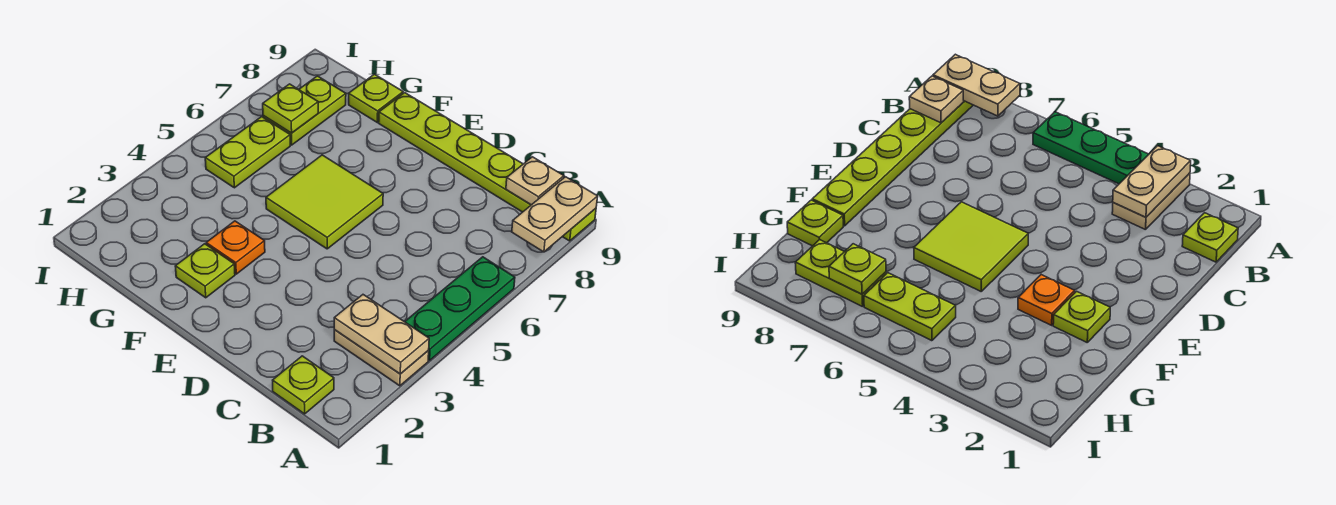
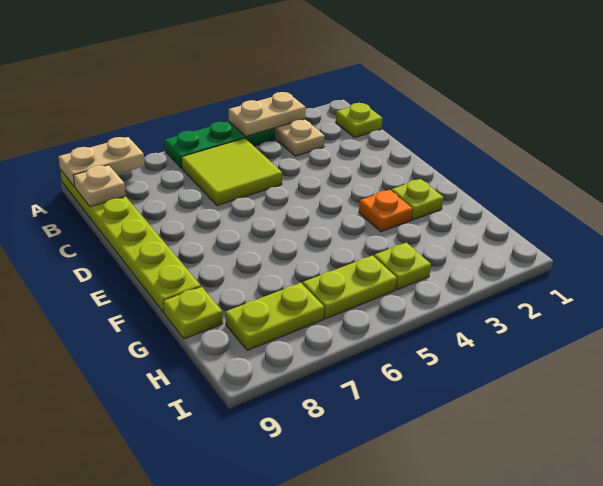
tan plate A3:B3 level 2 -> tan plate A3:A4 level 2
lime tile E5:F6 level 1 -> lime tile B5:C6 level 1
lime plate H7 level 2 -> lime plate H4 level 1

